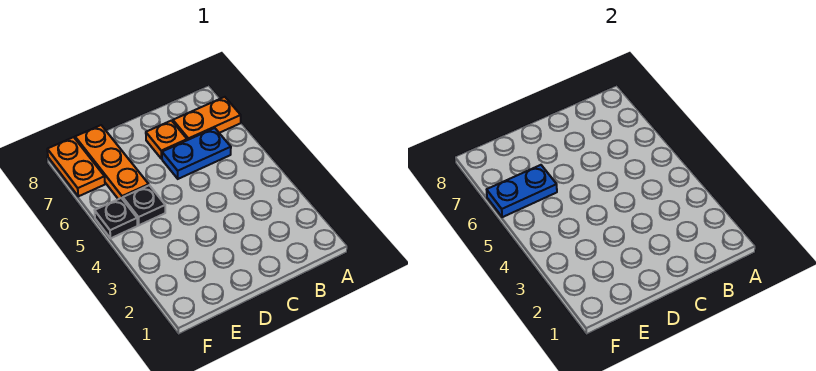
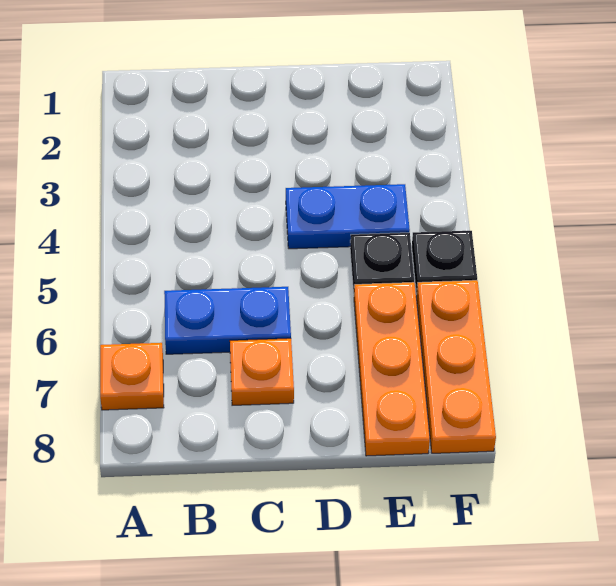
orange plate A7:B7 level 1 -> orange plate A7 level 1
blue plate E6:F6 level 2 -> blue plate D4:E4 level 1
orange plate F7:F8 level 1 -> orange plate F6:F8 level 1

